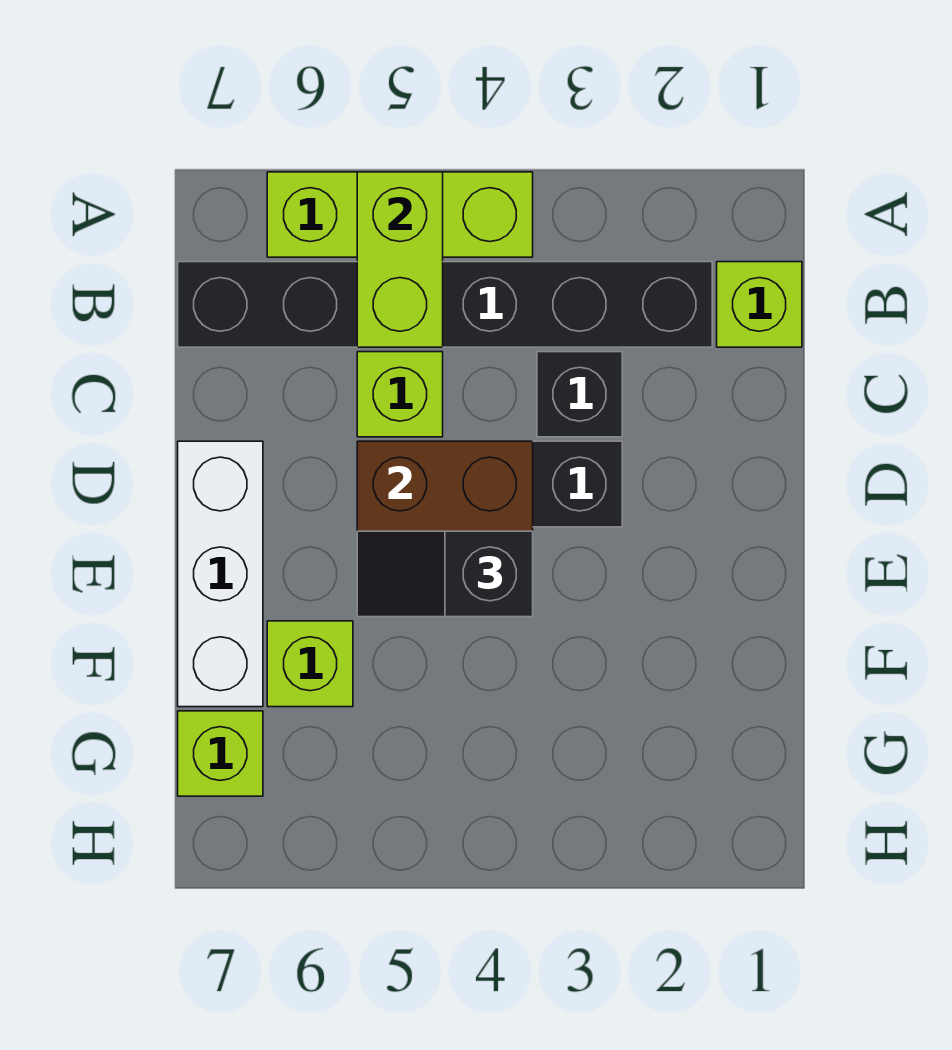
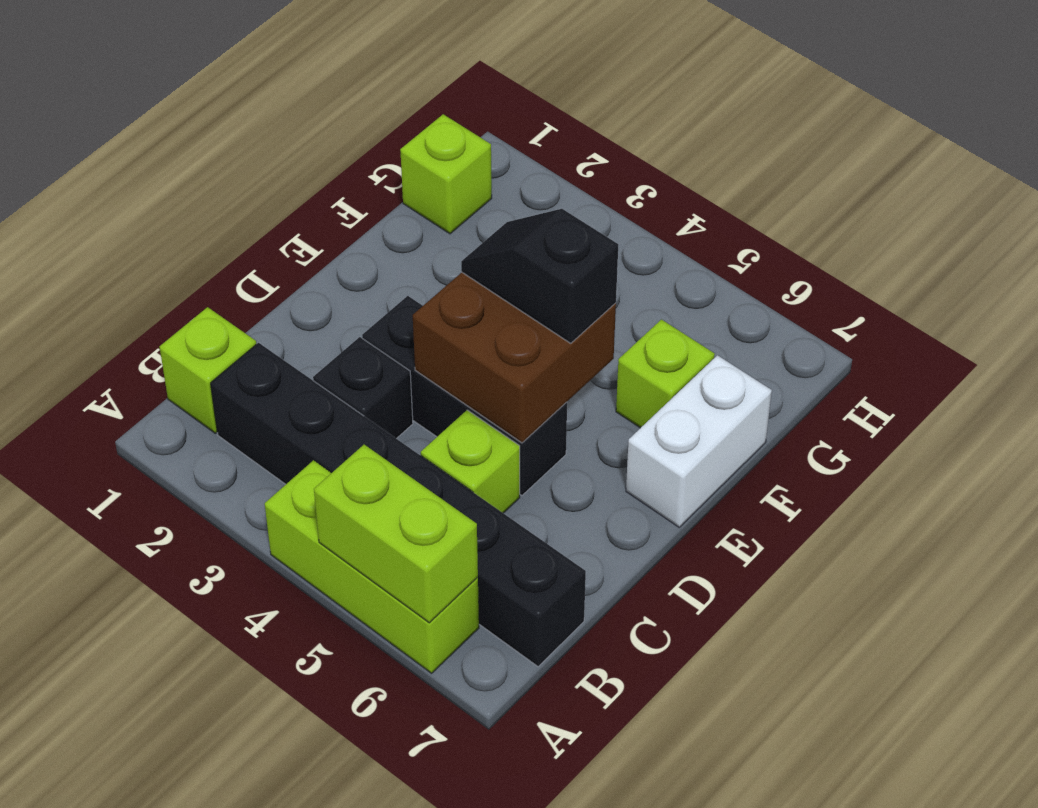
lime brick A5:B5 level 2 -> lime brick A5:A6 level 2
white brick D7:F7 level 1 -> white brick E7:F7 level 1
black slope E4:E5 level 3 top 4 -> black slope E4:E5 level 3 top 5
lime brick G7 level 1 -> lime brick G1 level 1

